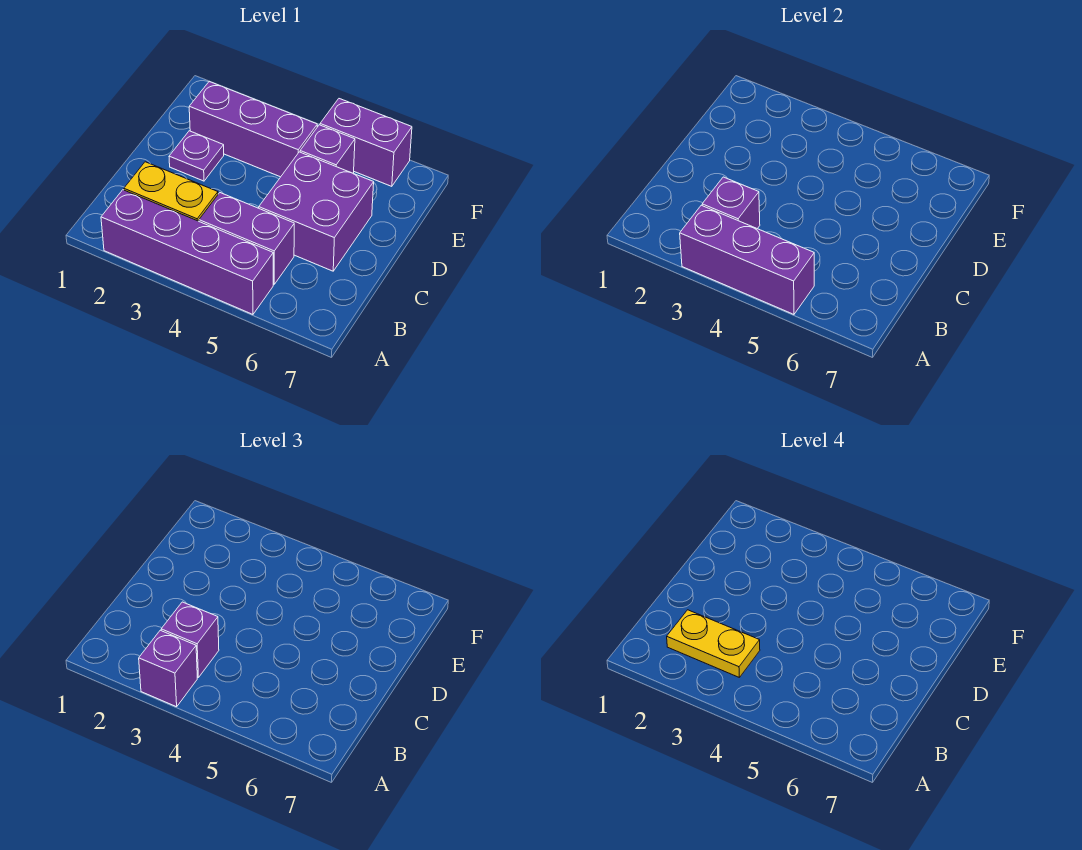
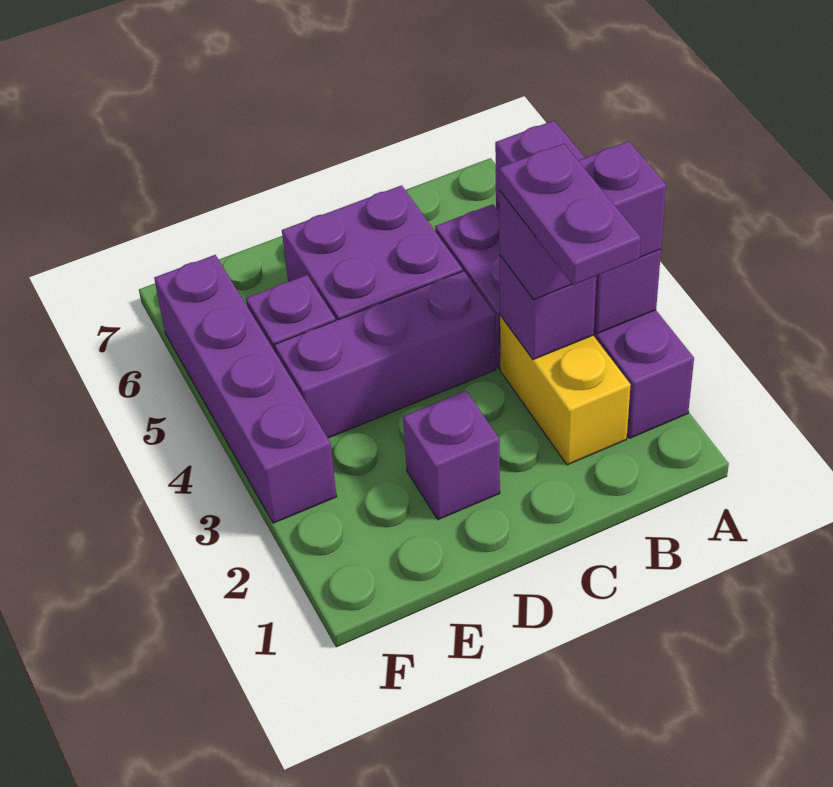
yellow plate B2:B3 level 4 -> purple plate B2:B3 level 4
purple plate D2 level 1 -> purple brick D2 level 1
purple brick E2:E4 level 1 -> purple brick C4:E4 level 1
purple brick F5:F6 level 1 -> purple brick F3:F6 level 1

